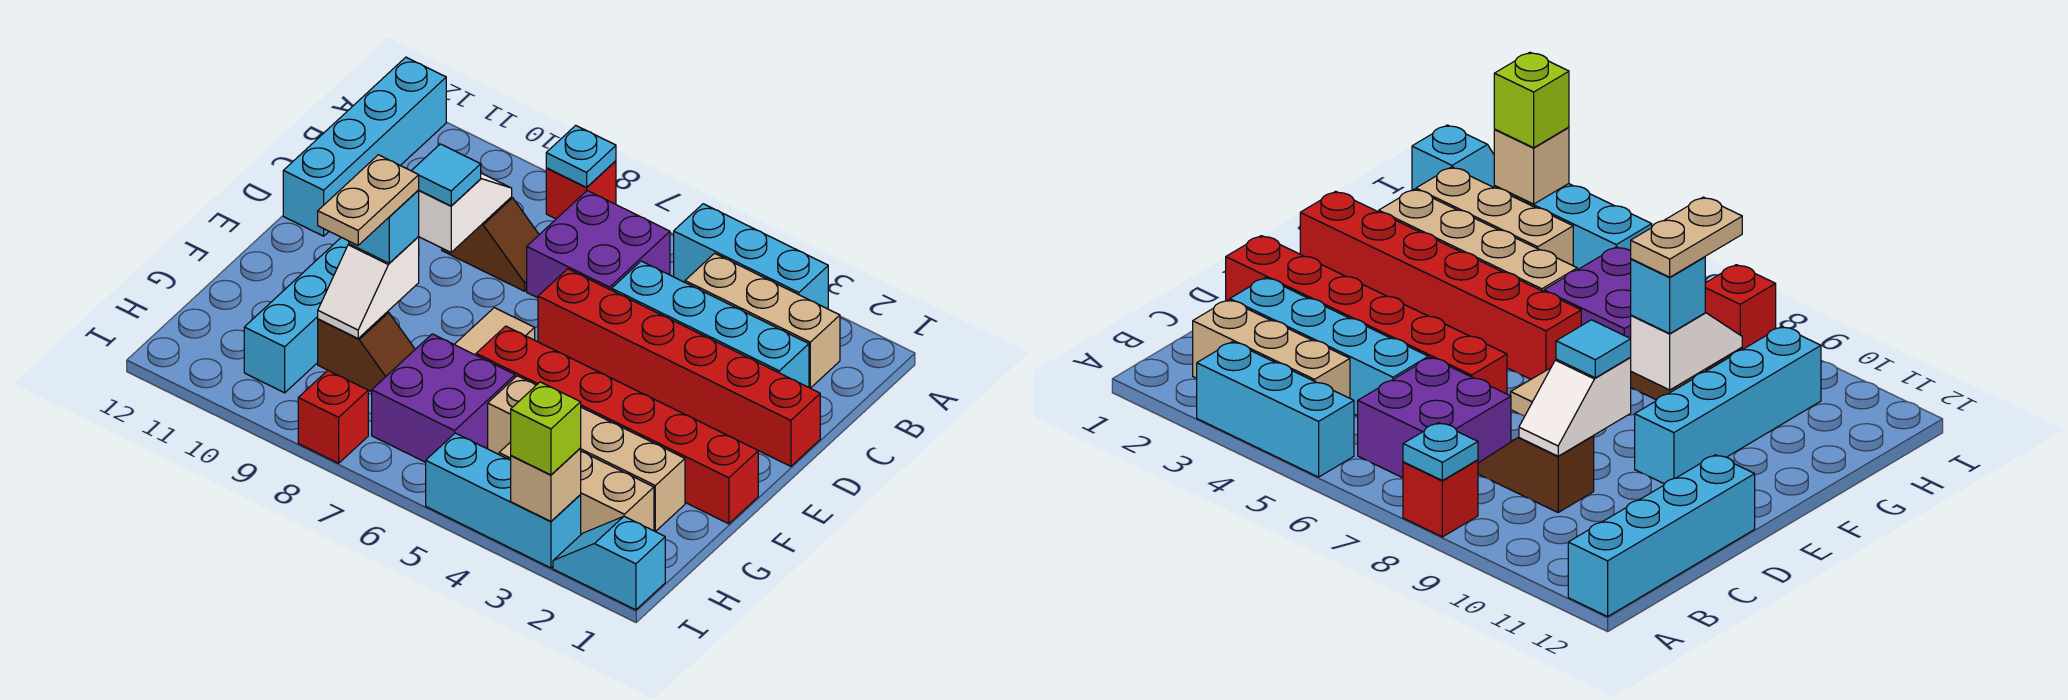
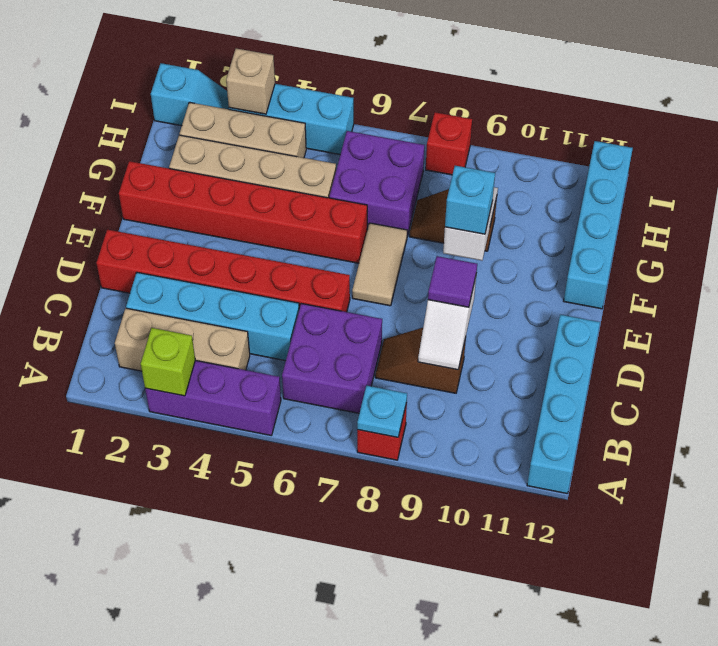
cyan brick A3:A5 level 1 -> purple brick A3:A5 level 1
cyan tile D9 level 3 -> purple tile D9 level 3
cyan brick E10:H10 level 1 -> cyan brick F12:I12 level 1
tan plate F9:G9 level 4 -> none
lime brick I3 level 3 -> lime brick A3 level 2

